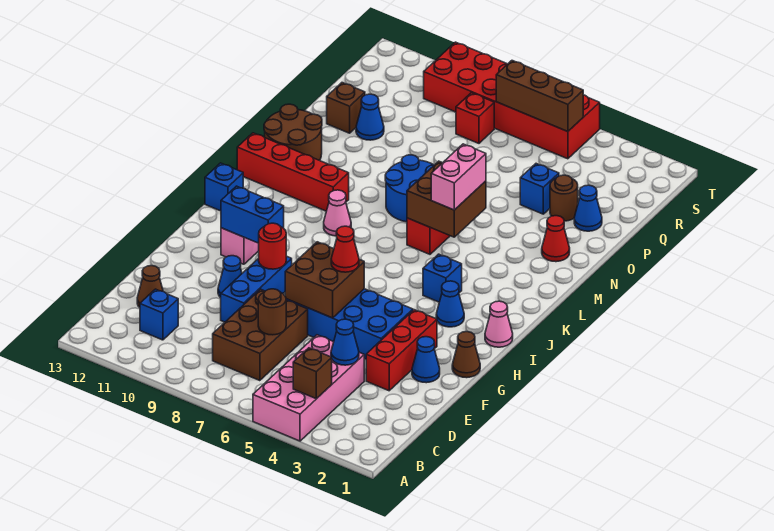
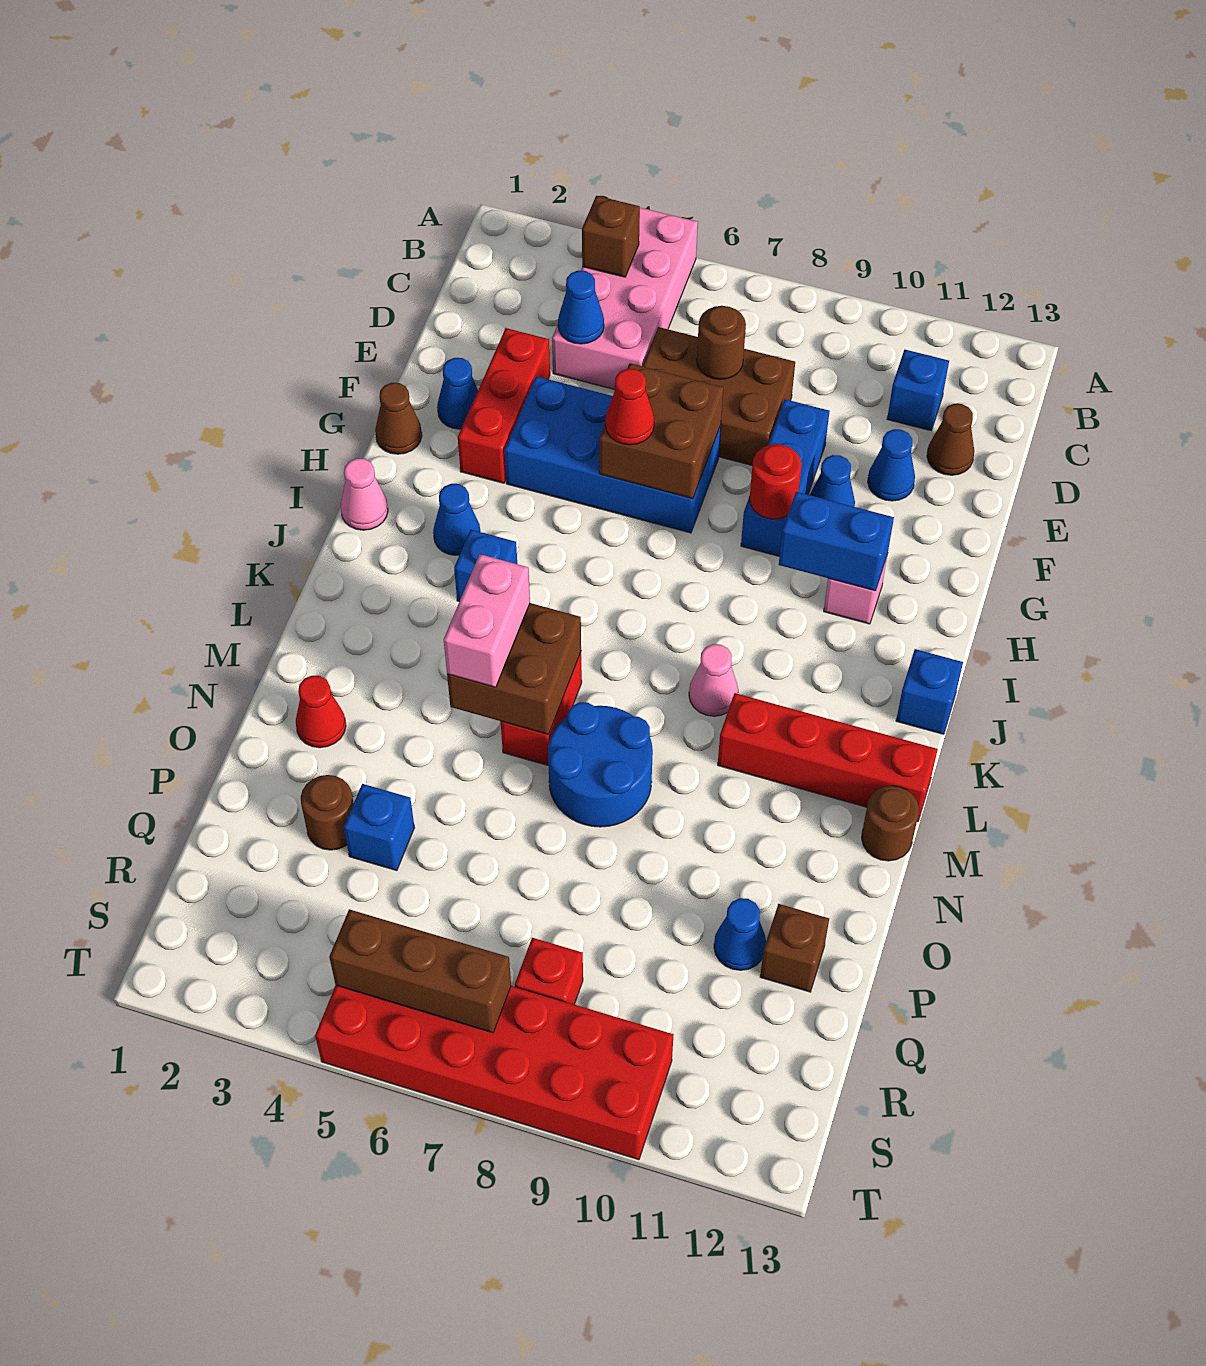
brown brick C7:E8 level 1 -> brown brick D6:E8 level 1
brown round brick M12:N13 level 1 -> brown round brick M13 level 1
blue cone P2 level 1 -> blue cone E11 level 1

